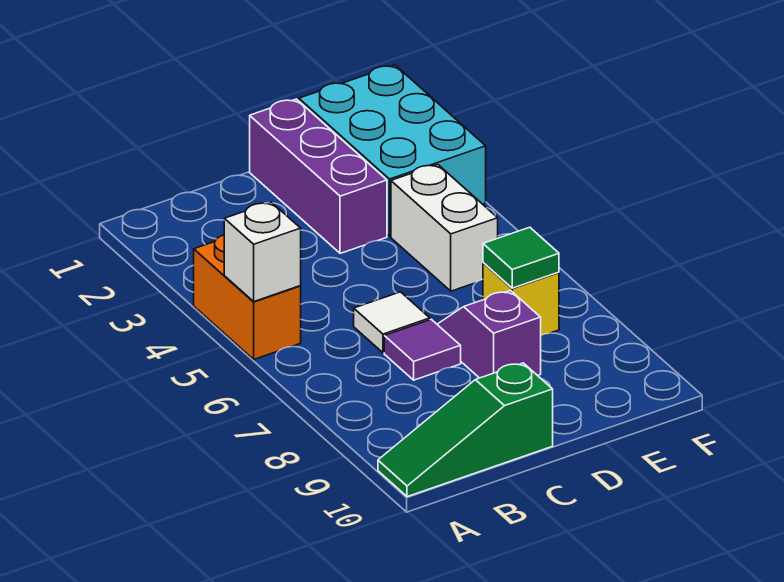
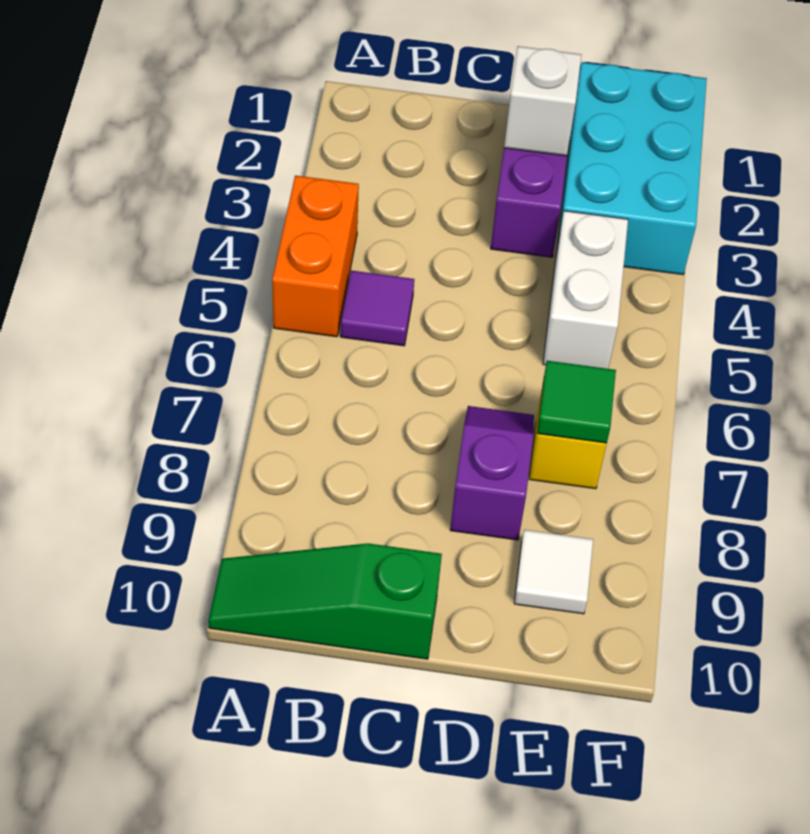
white brick A5 level 2 -> white brick D2 level 2
white tile C6 level 1 -> white tile E9 level 1
purple tile C7 level 1 -> purple tile B5 level 1

